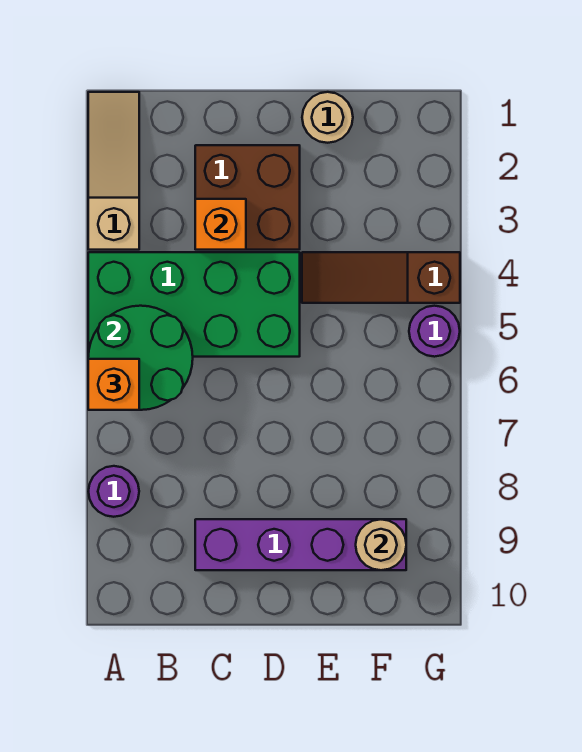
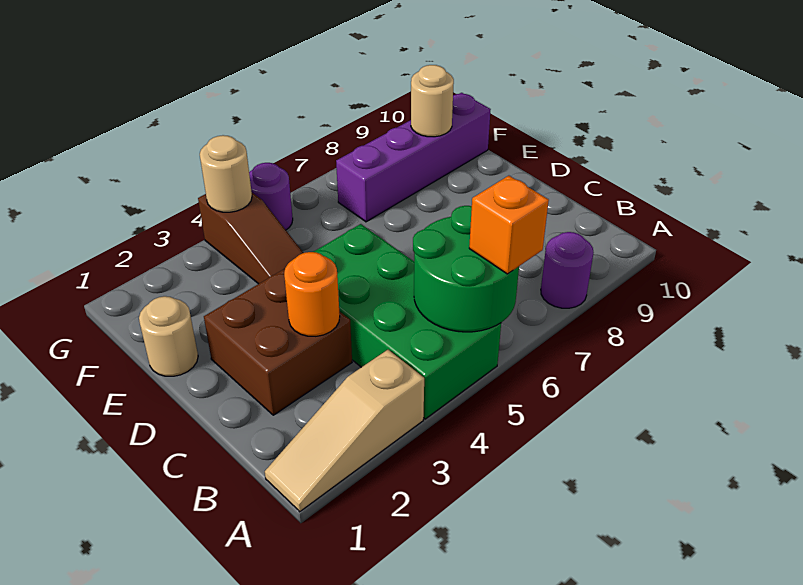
orange brick C3 level 2 -> orange round brick C3 level 2
purple brick C9:F9 level 1 -> purple brick F7:F10 level 1
none -> tan round brick G4 level 2

